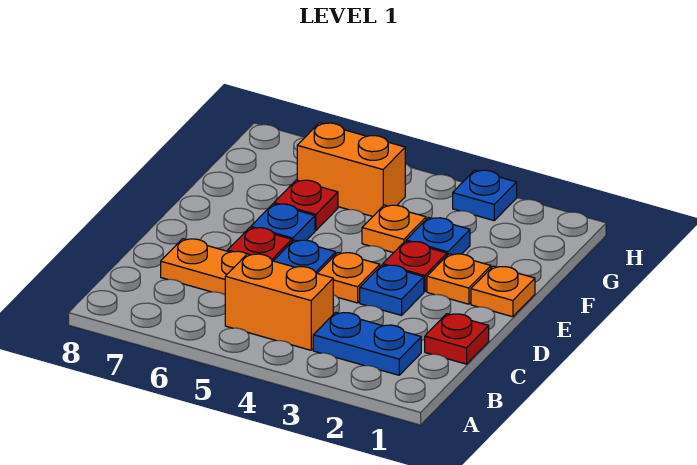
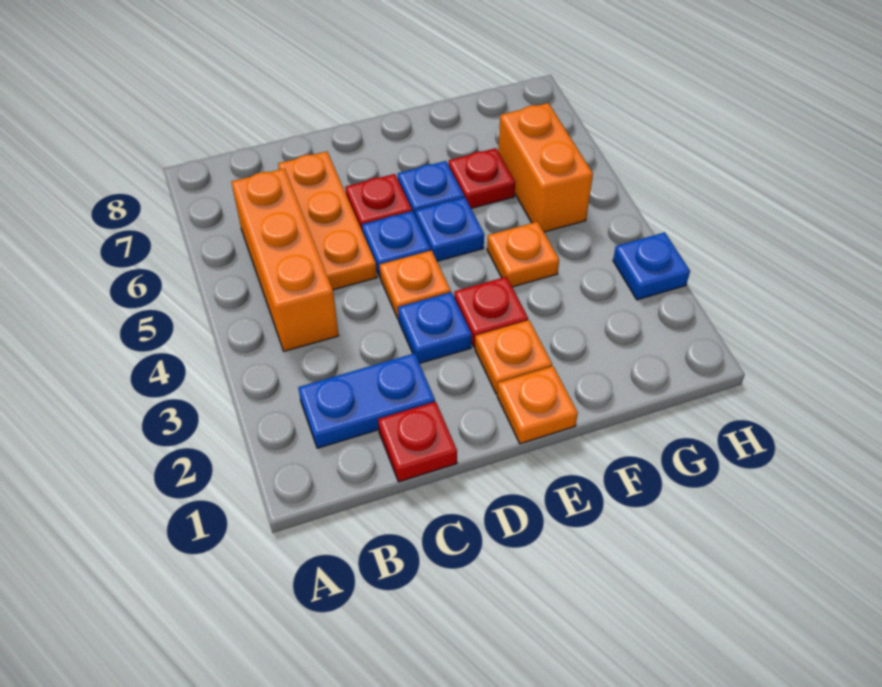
blue plate B2:B3 level 1 -> blue plate B2:C2 level 1
orange brick B4:B5 level 1 -> orange brick B4:B6 level 1
blue plate F3 level 1 -> blue plate E5 level 1

